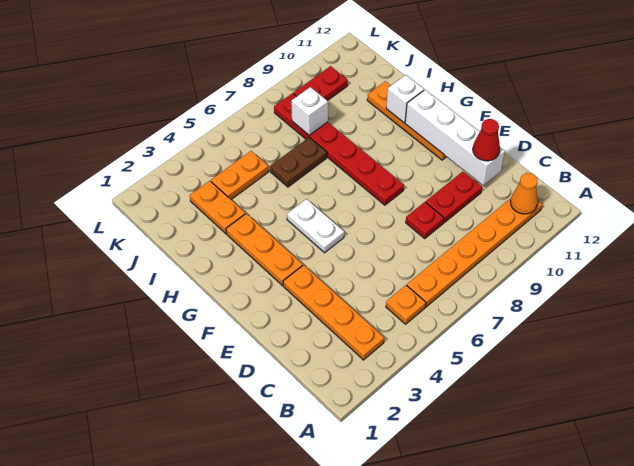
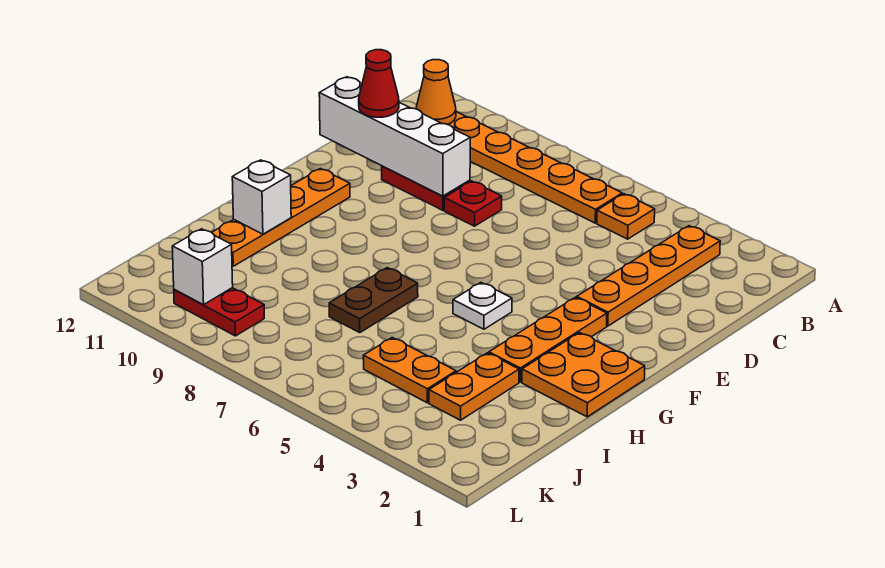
white brick D11:G11 level 2 -> white brick D9:D12 level 2
white plate F5:G5 level 1 -> white plate G5 level 1
red plate F8:K8 level 1 -> none
none -> orange plate G1:H2 level 1
brown plate I6:I7 level 1 -> brown plate H7:I7 level 1
white brick J8 level 2 -> white brick K10 level 2

